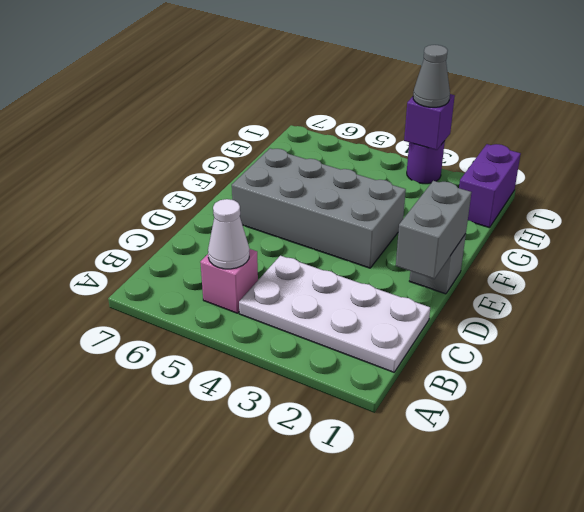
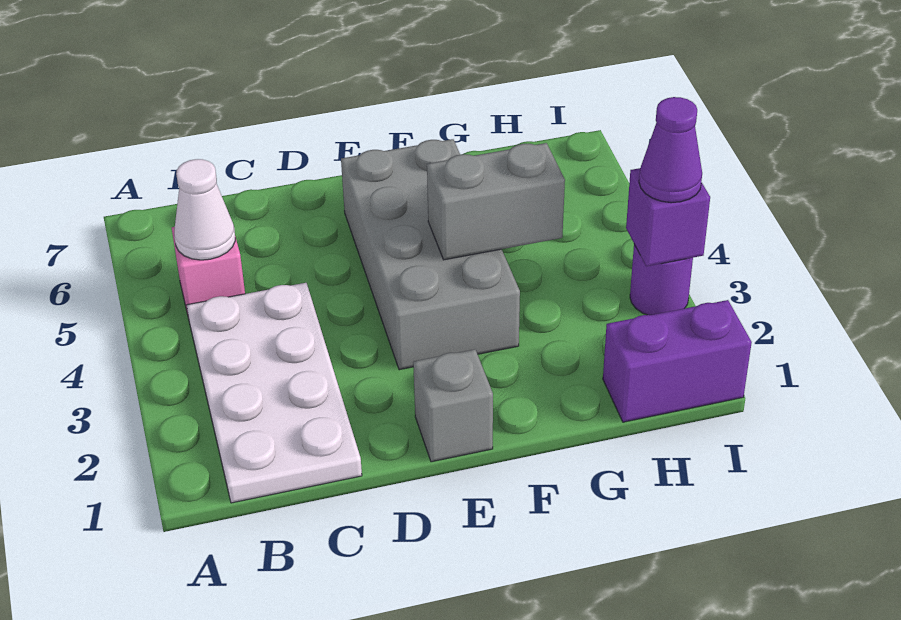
grey brick D1:E1 level 2 -> grey brick F4:G4 level 2
grey cone I3 level 3 -> purple cone I3 level 3

